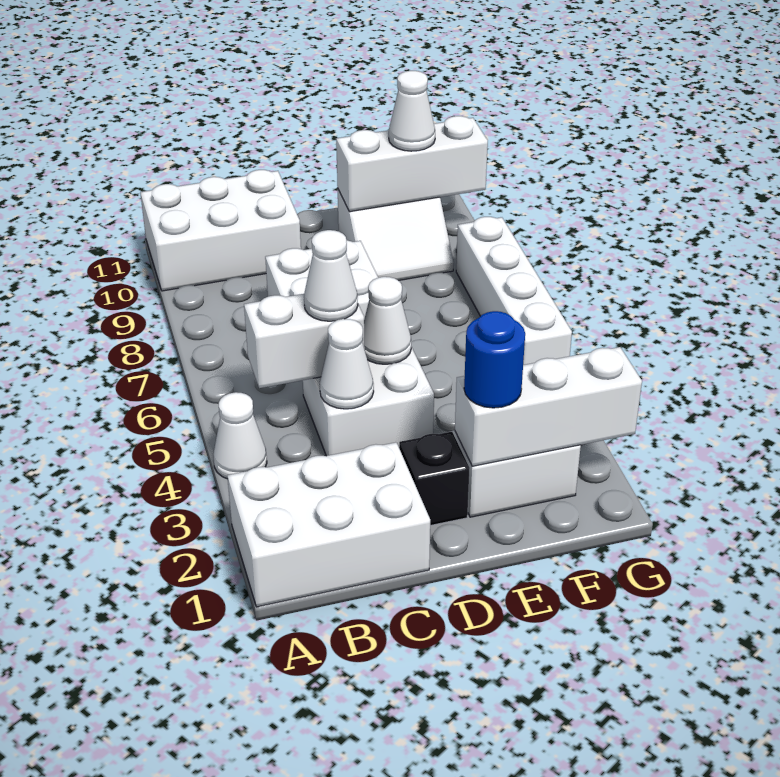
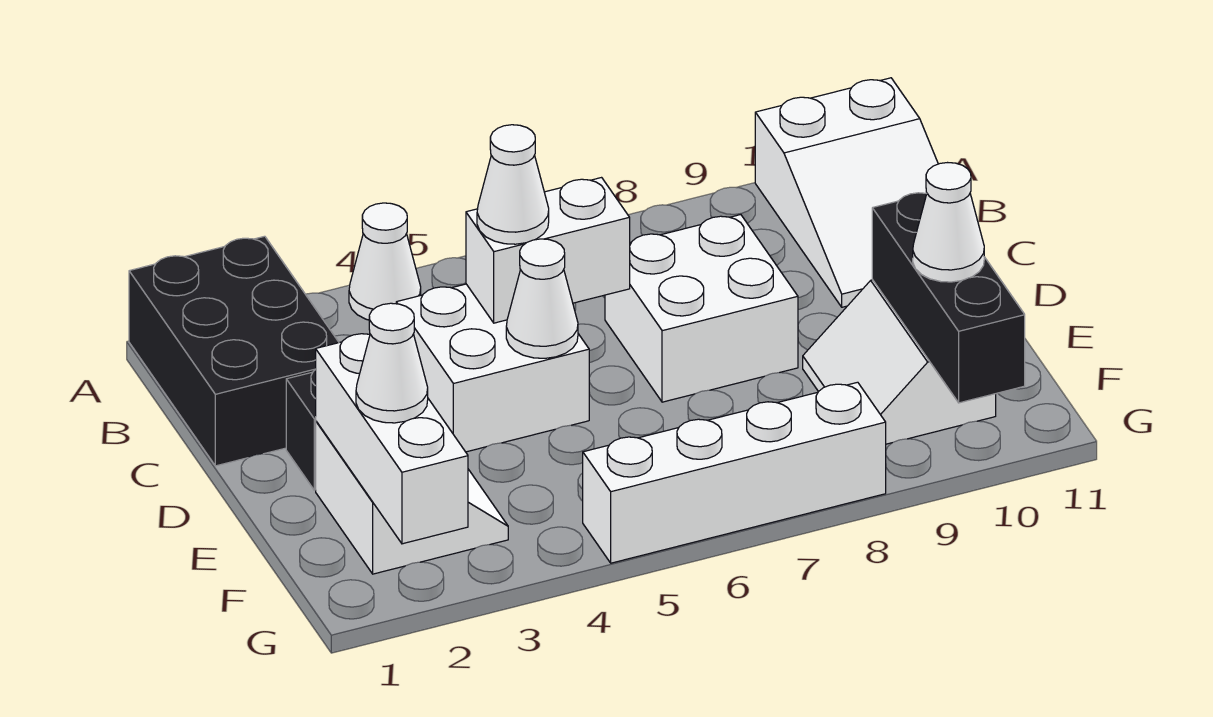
white brick A1:C2 level 1 -> black brick A1:C2 level 1
white brick A10:C11 level 1 -> white slope A10:C11 level 1 top A
white brick B5:C5 level 2 -> white brick C5:C6 level 2
white cone C4 level 2 -> white cone F2 level 3
blue round brick E2 level 3 -> none
white brick E10:G10 level 2 -> black brick E10:G10 level 2

